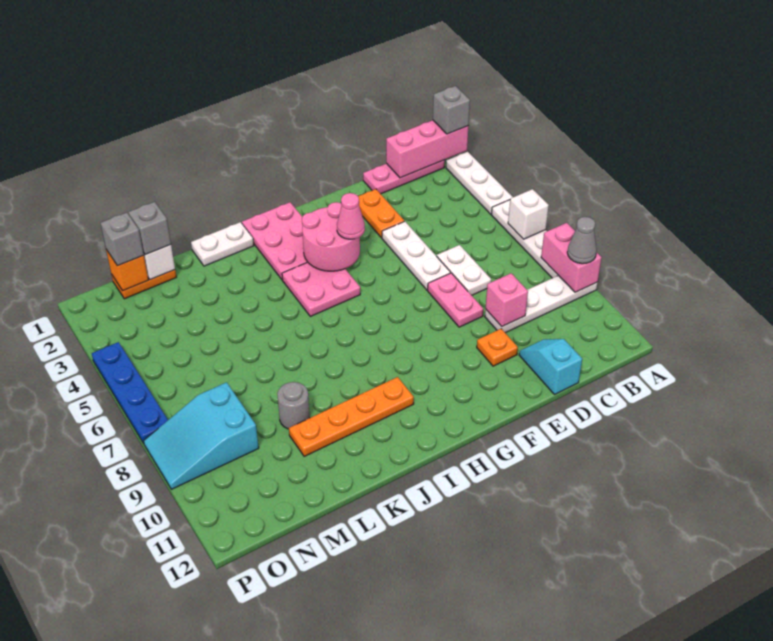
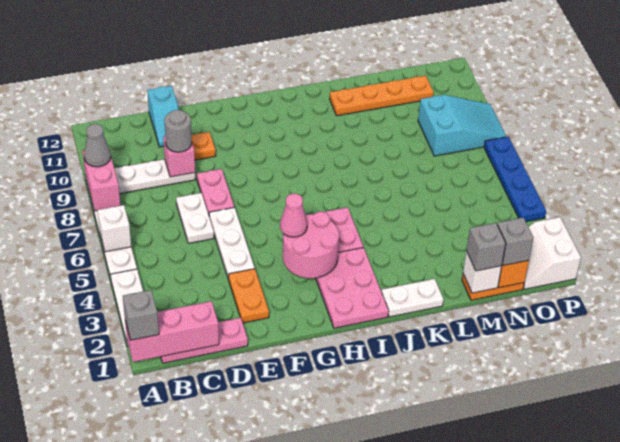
orange plate I10:L10 level 1 -> orange plate K11:N11 level 1
grey round brick L9 level 1 -> grey round brick D9 level 3
none -> white slope O1:P2 level 1 top P

